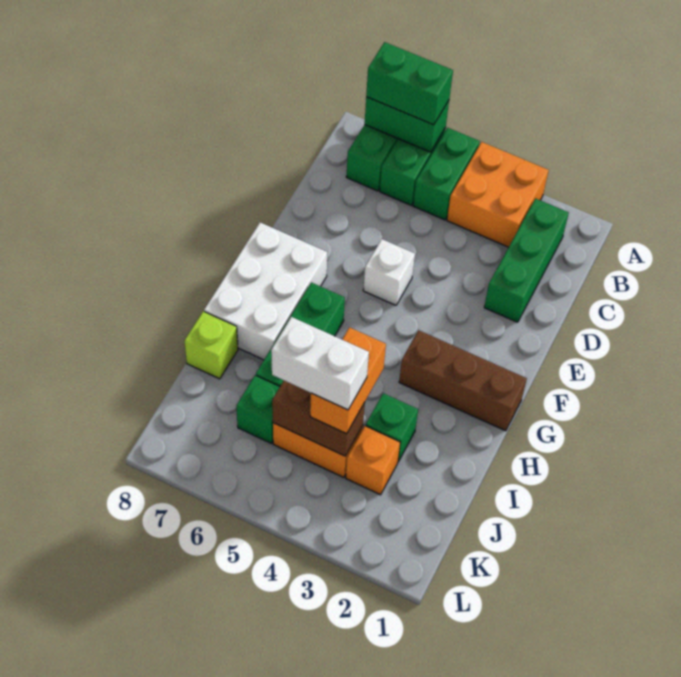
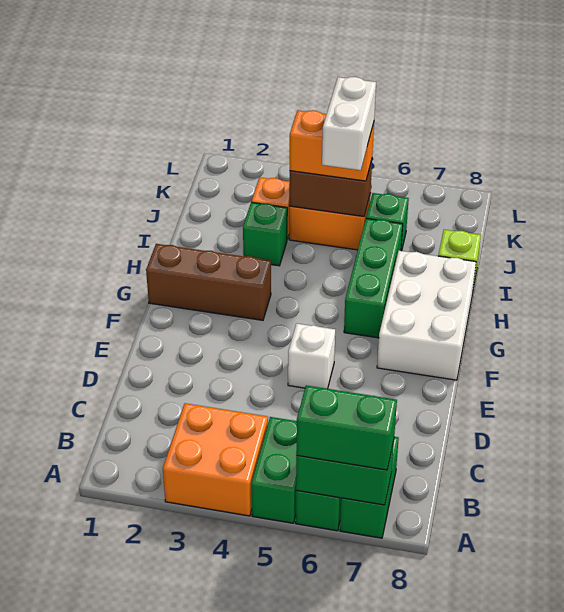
green brick B2:D2 level 1 -> none
orange brick I4:J4 level 3 -> orange brick J4:J5 level 3
white brick J4:J5 level 4 -> white brick I5:J5 level 4

